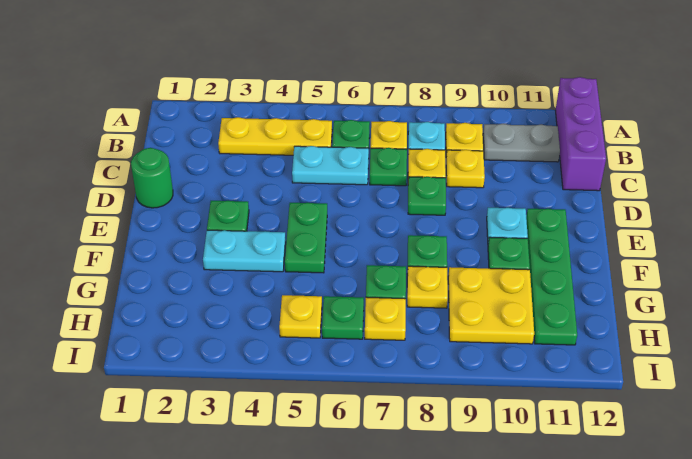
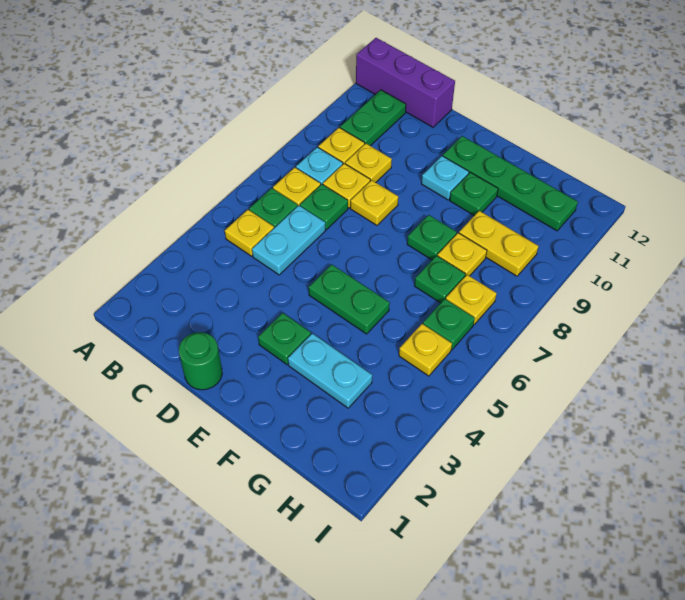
yellow plate B3:B5 level 1 -> yellow plate B5 level 1
grey plate B10:B11 level 1 -> green plate B10:B11 level 1
green plate D8 level 1 -> yellow plate D8 level 1
cyan plate F3:F4 level 1 -> cyan plate F3:G3 level 1
yellow plate G9:H10 level 1 -> yellow plate G9:H9 level 1

